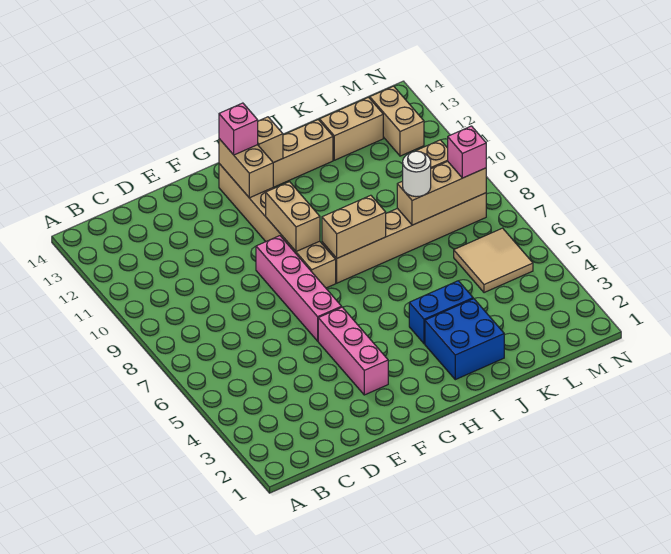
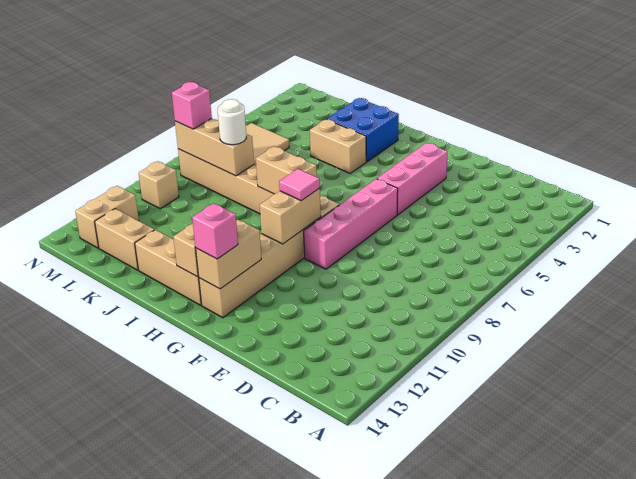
none -> pink tile G9 level 3
blue brick I4:J4 level 1 -> tan brick I4:J4 level 1

